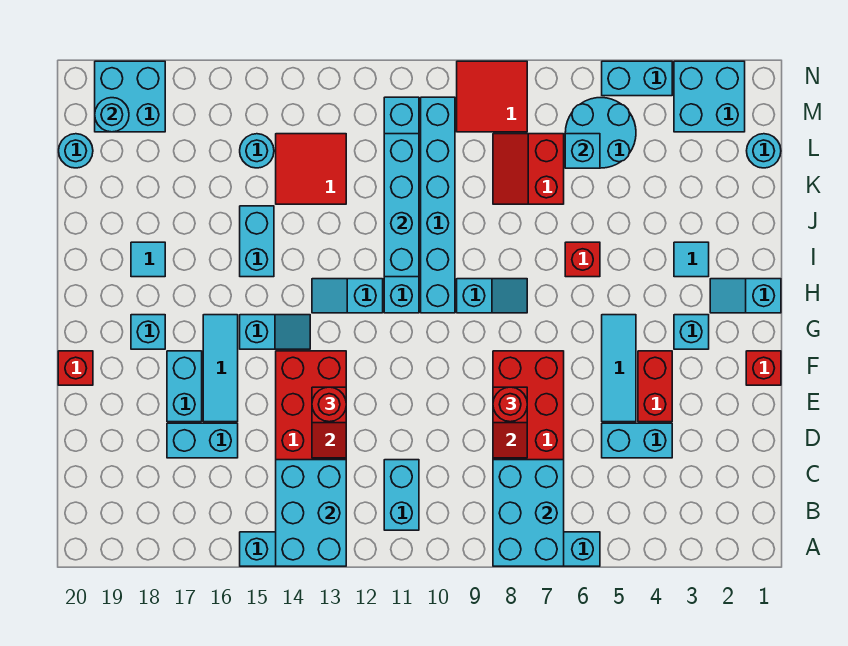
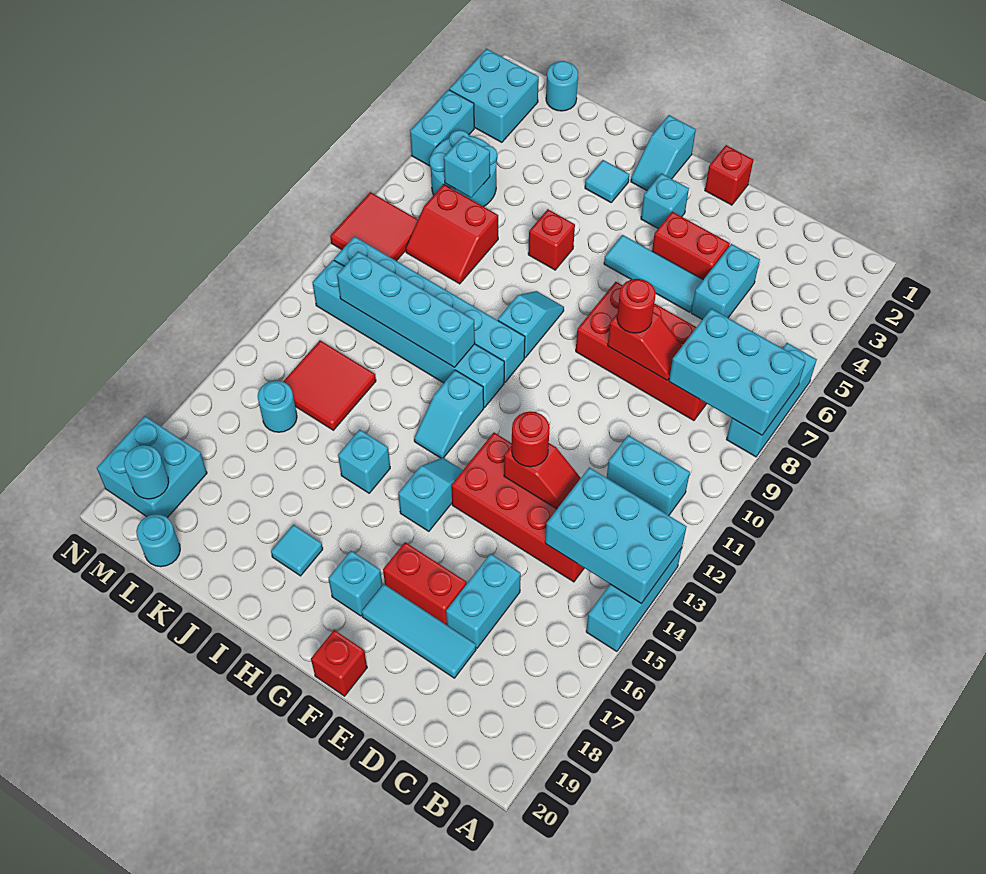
cyan tile E16:G16 level 1 -> cyan tile D18:F18 level 1
cyan brick E17:F17 level 1 -> red brick E17:F17 level 1
cyan brick I15:J15 level 1 -> cyan brick I15 level 1

